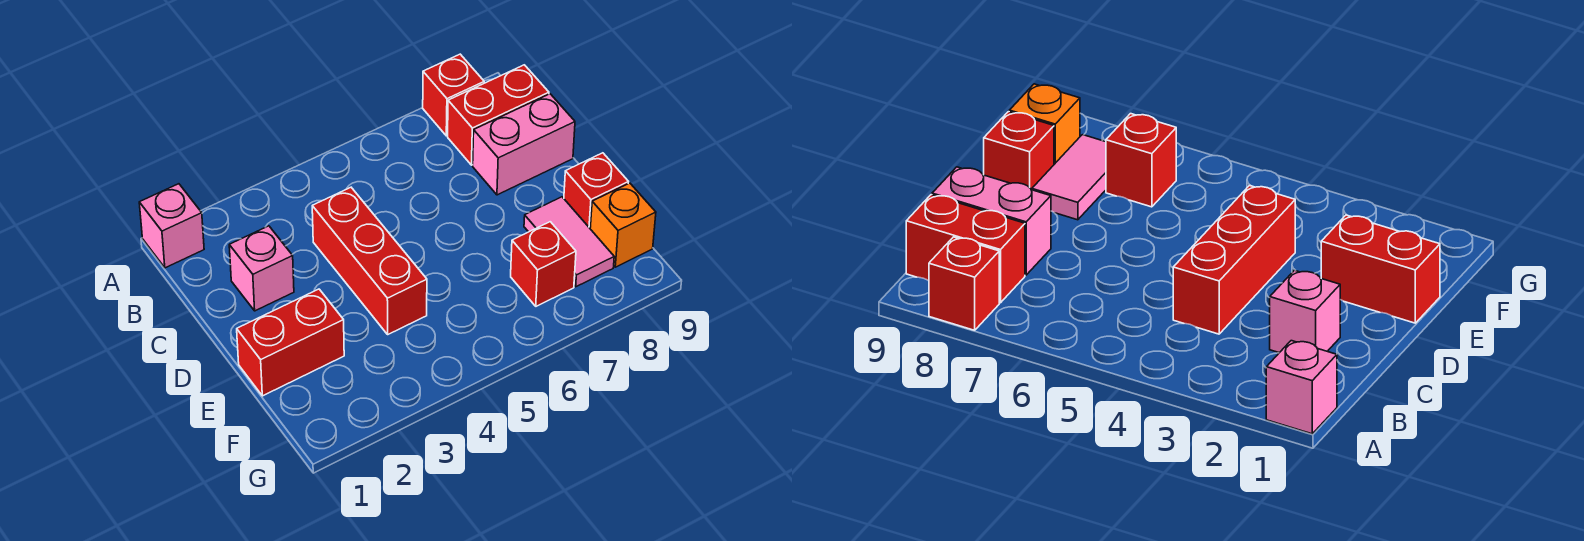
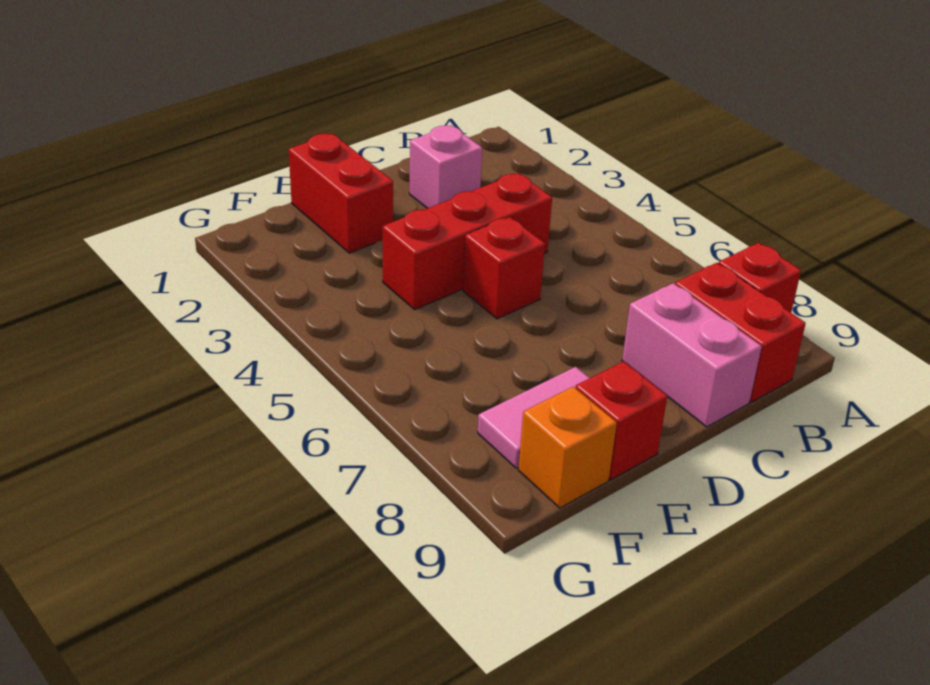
pink brick A1 level 1 -> none
red brick F7 level 1 -> red brick D5 level 1

